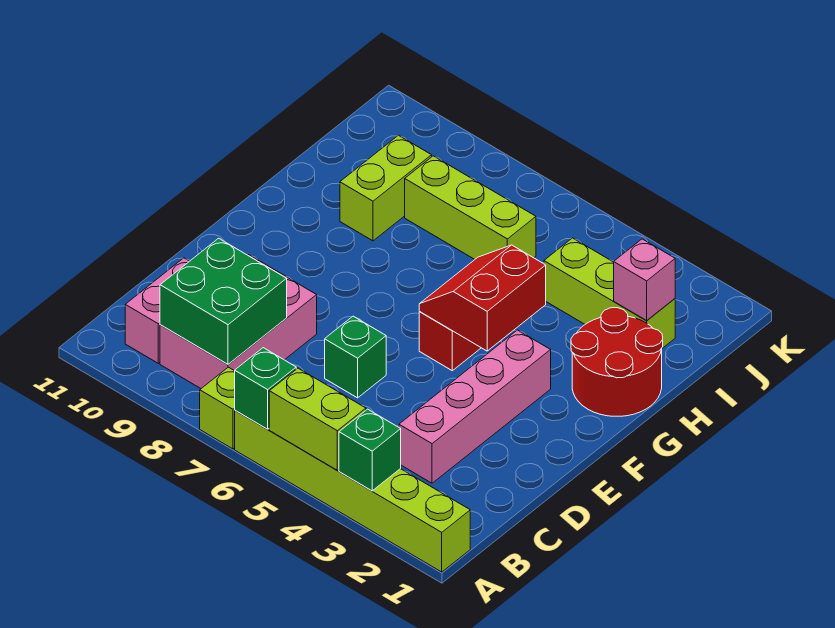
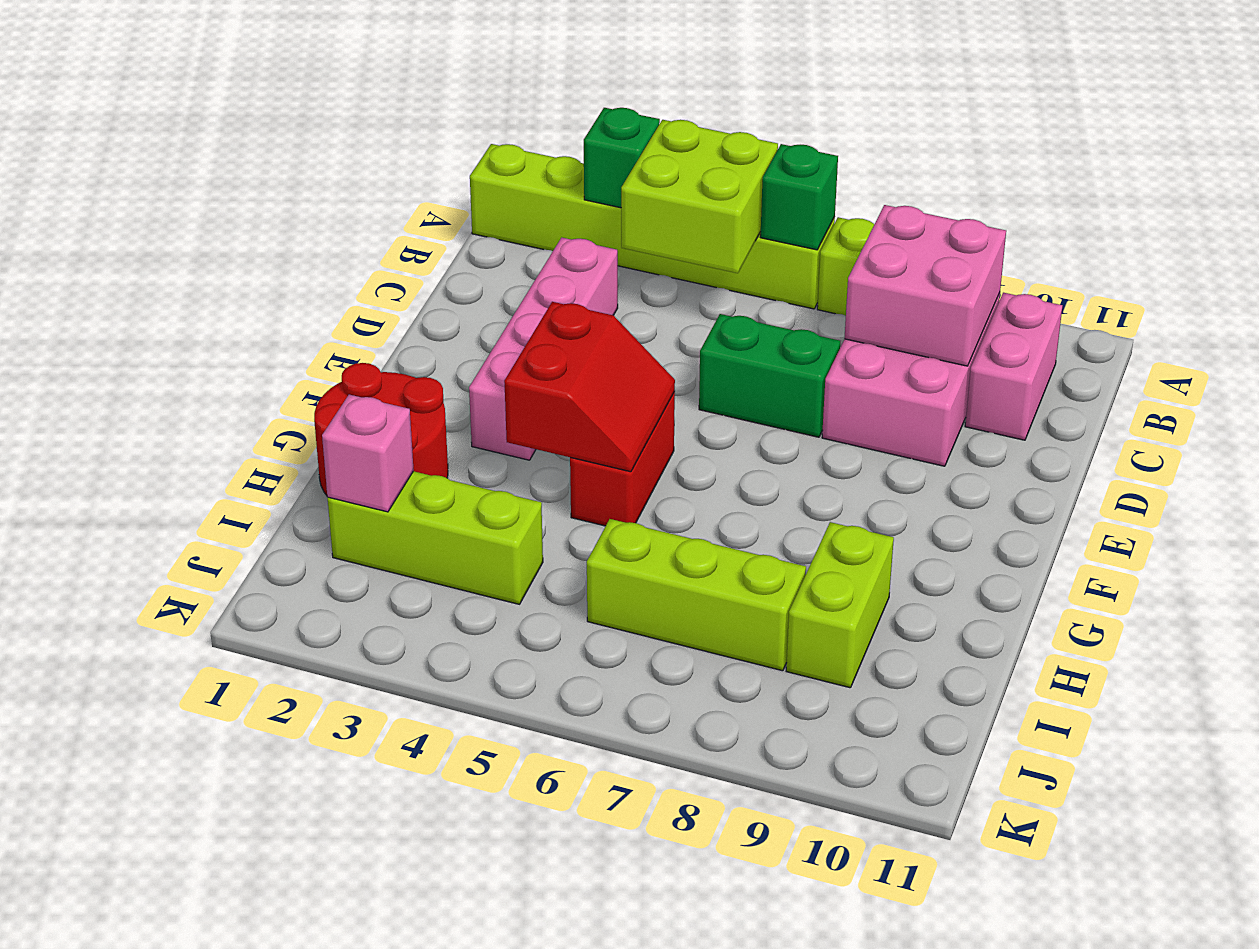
lime brick A4:A5 level 2 -> lime brick A4:B5 level 2
green brick B8:C9 level 2 -> pink brick B8:C9 level 2
green brick D6 level 1 -> green brick D6:D7 level 1

